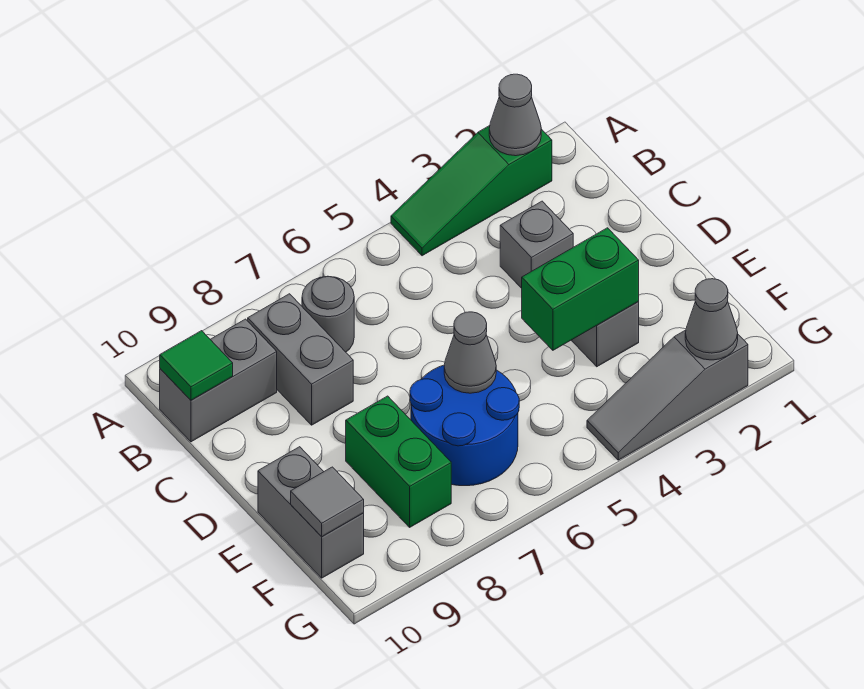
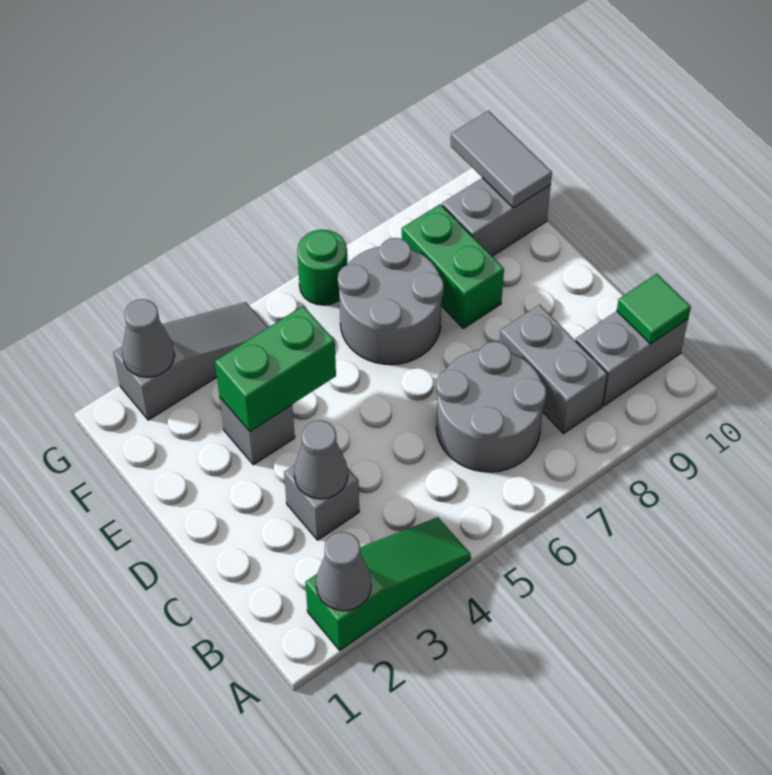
grey round brick B7 level 1 -> grey round brick B6:C7 level 1
blue round brick E6:F7 level 1 -> grey round brick E6:F7 level 1
grey cone E6 level 2 -> grey cone C3 level 2
grey brick E10:F10 level 1 -> grey brick F9:F10 level 1
grey tile F10 level 2 -> grey tile F10:G10 level 2
none -> green round brick G6 level 1

